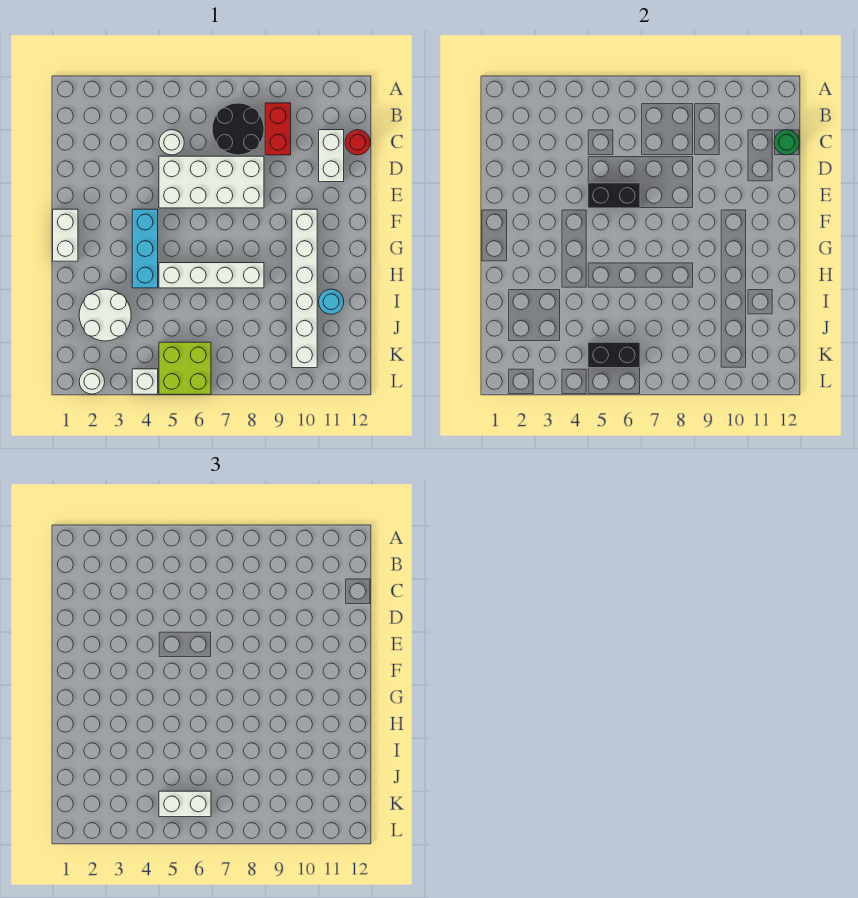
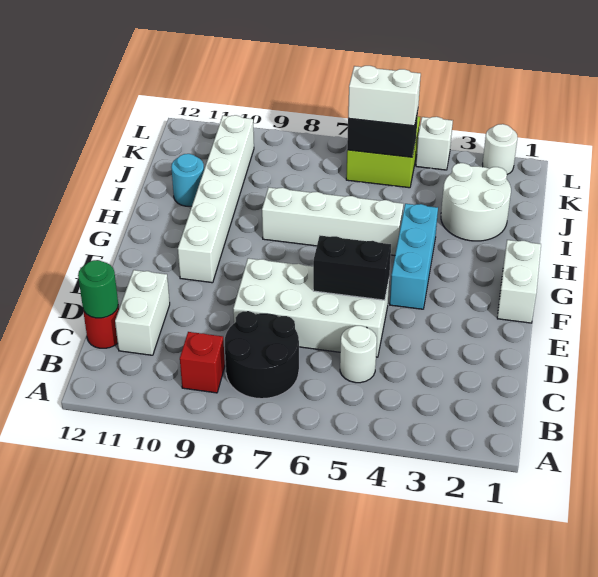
red brick B9:C9 level 1 -> red brick B9 level 1

